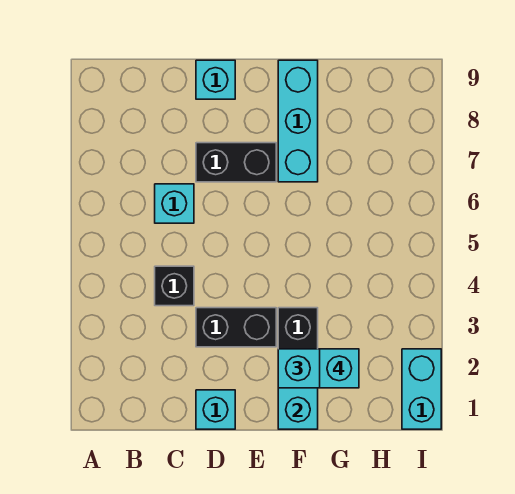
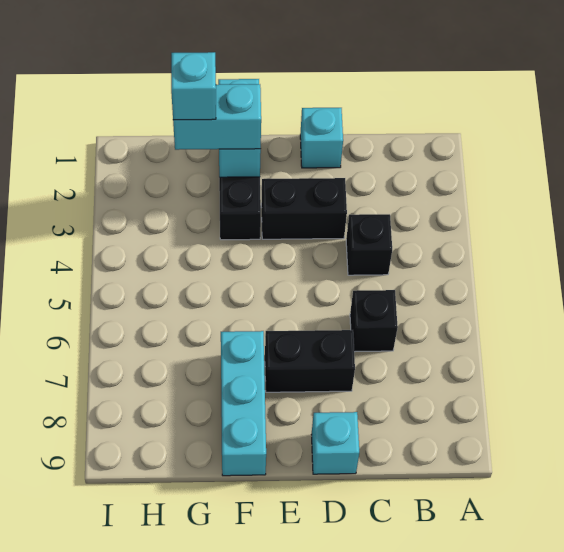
cyan brick C6 level 1 -> black brick C6 level 1
cyan brick I1:I2 level 1 -> none

